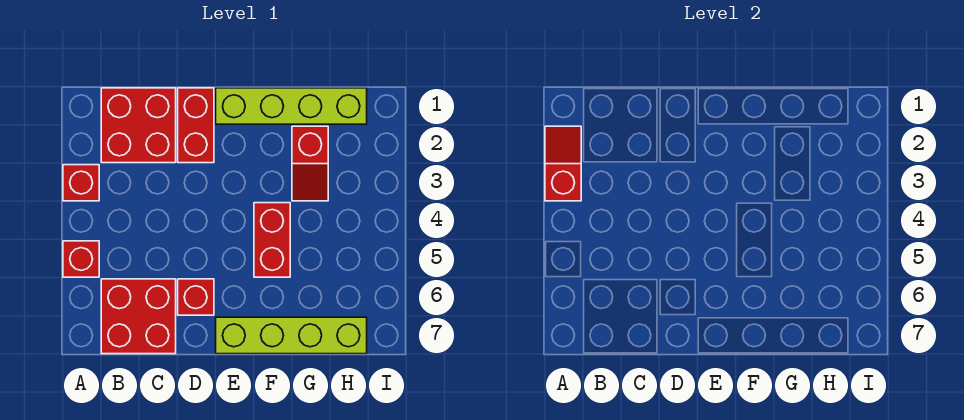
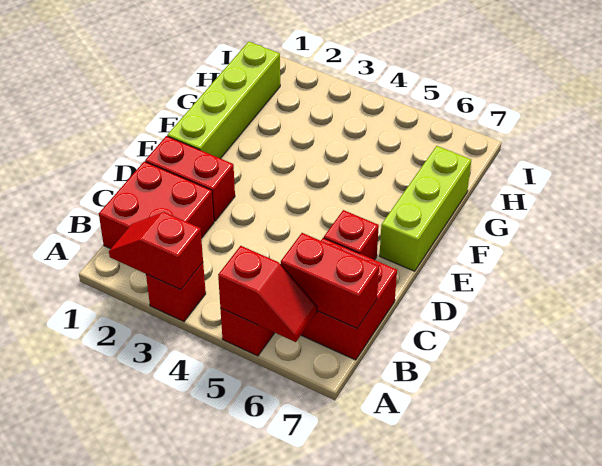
lime brick E7:H7 level 1 -> lime brick E7:G7 level 1
red brick F4:F5 level 1 -> red brick B6:B7 level 2
red slope G2:G3 level 1 top 2 -> red slope A5:A6 level 2 top 5

